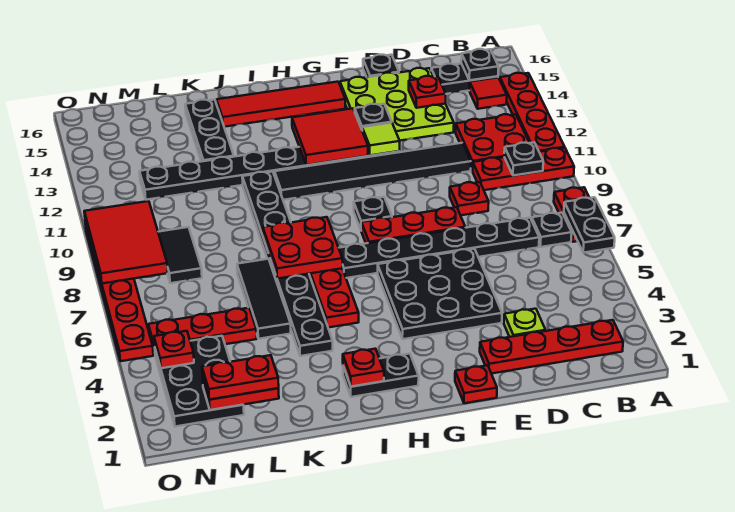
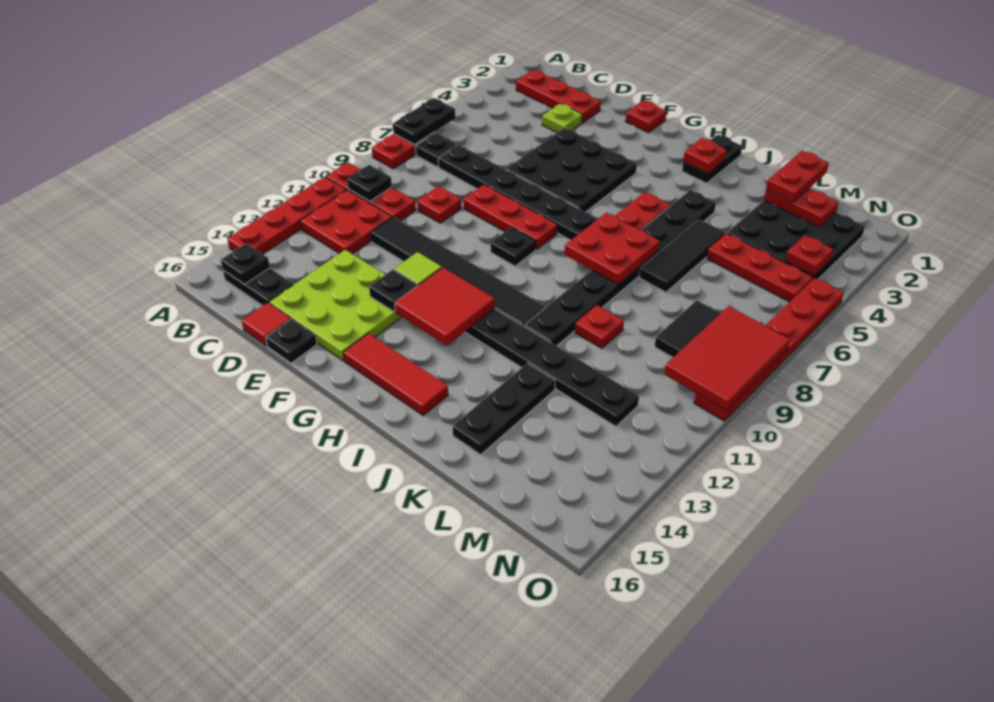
red plate B2:E2 level 1 -> red plate B2:D2 level 1
red tile B14 level 1 -> red tile D16 level 1
red plate D14 level 2 -> red plate K10 level 1
red tile G15:J15 level 1 -> red tile G15:I15 level 1
black plate H2:I2 level 1 -> black plate I1:I2 level 1
red plate L2:M2 level 3 -> red plate L1:L2 level 3
black plate M2:N4 level 1 -> black plate L2:N4 level 1

